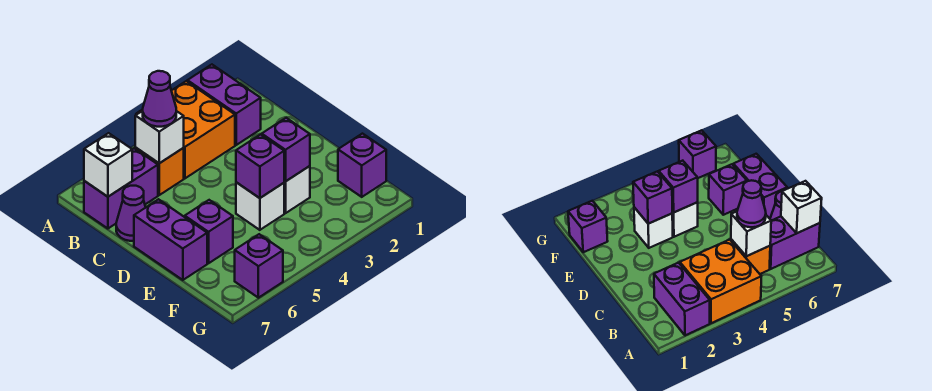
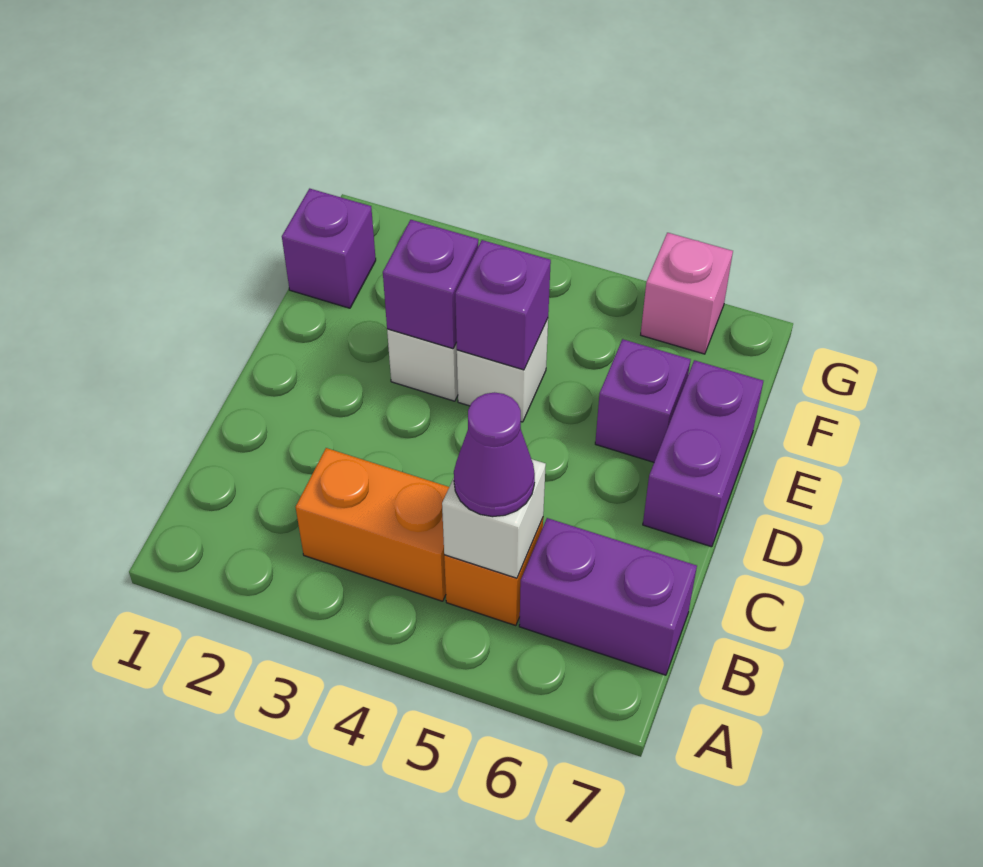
purple brick A2:B2 level 1 -> none
orange brick A3:B4 level 1 -> orange brick B3:B4 level 1
white brick B7 level 2 -> none
purple cone C7 level 1 -> none
purple brick G6 level 1 -> pink brick G6 level 1

